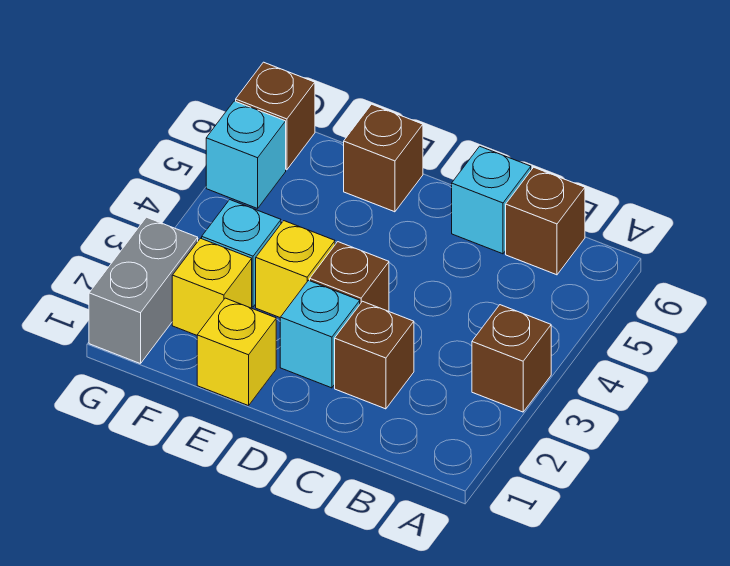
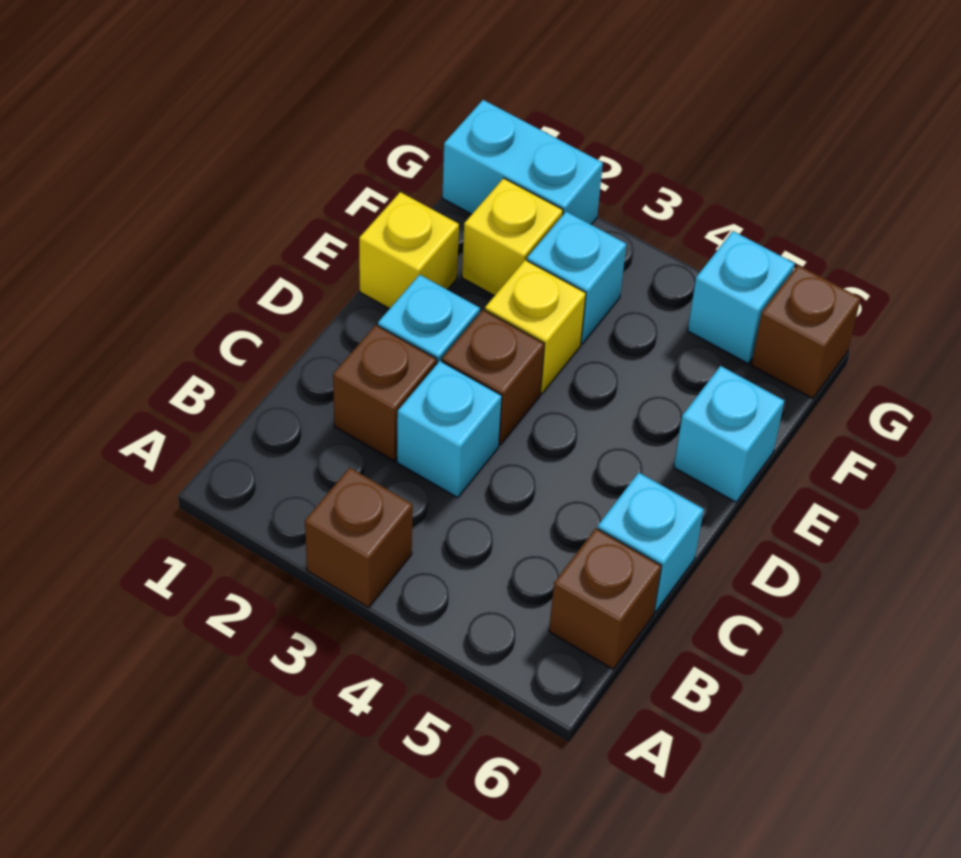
none -> cyan brick C3 level 1
brown brick E6 level 1 -> cyan brick E6 level 1
grey brick G1:G2 level 1 -> cyan brick G1:G2 level 1

